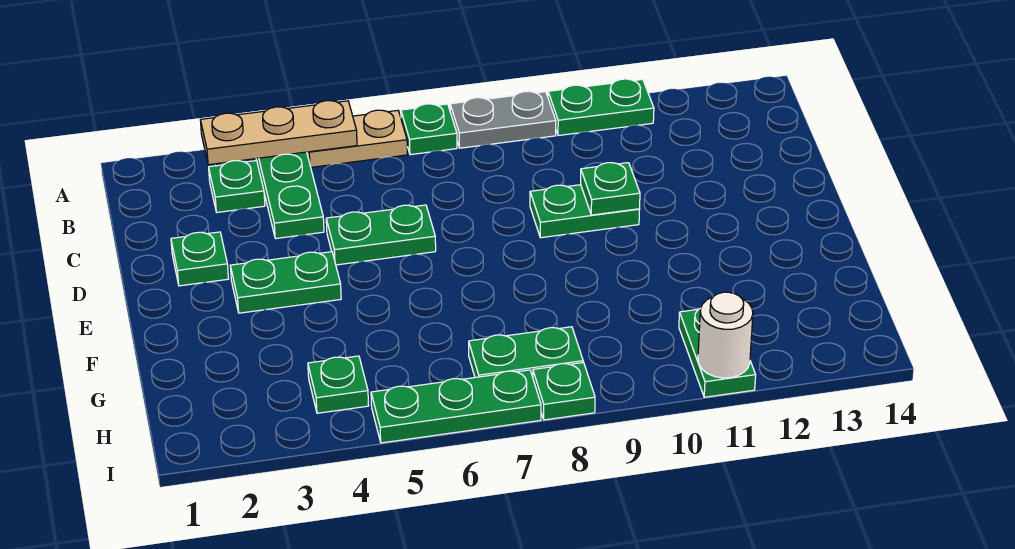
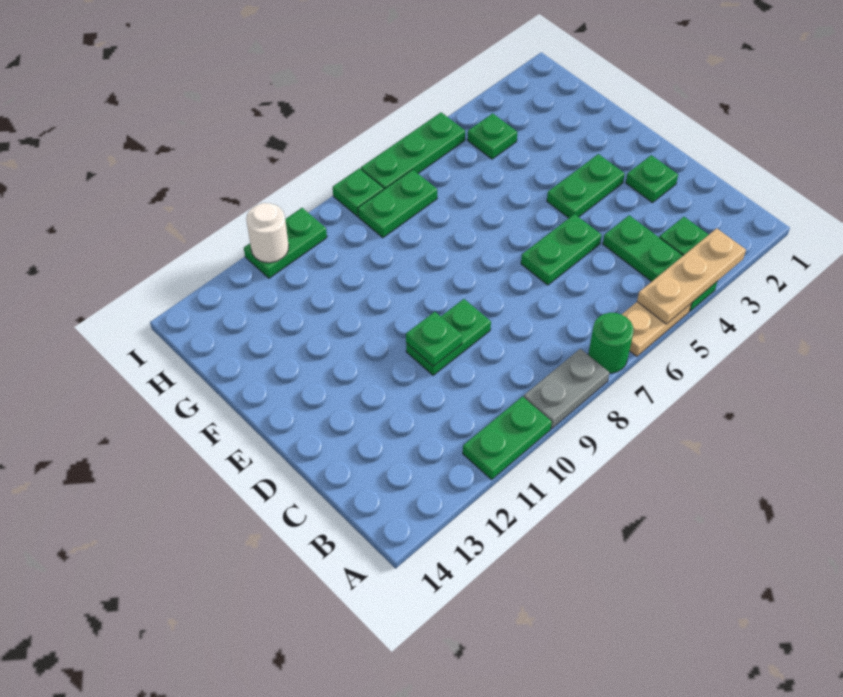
green plate A7 level 1 -> green round brick A7 level 1
green plate H11:I11 level 1 -> green plate I10:I11 level 1

